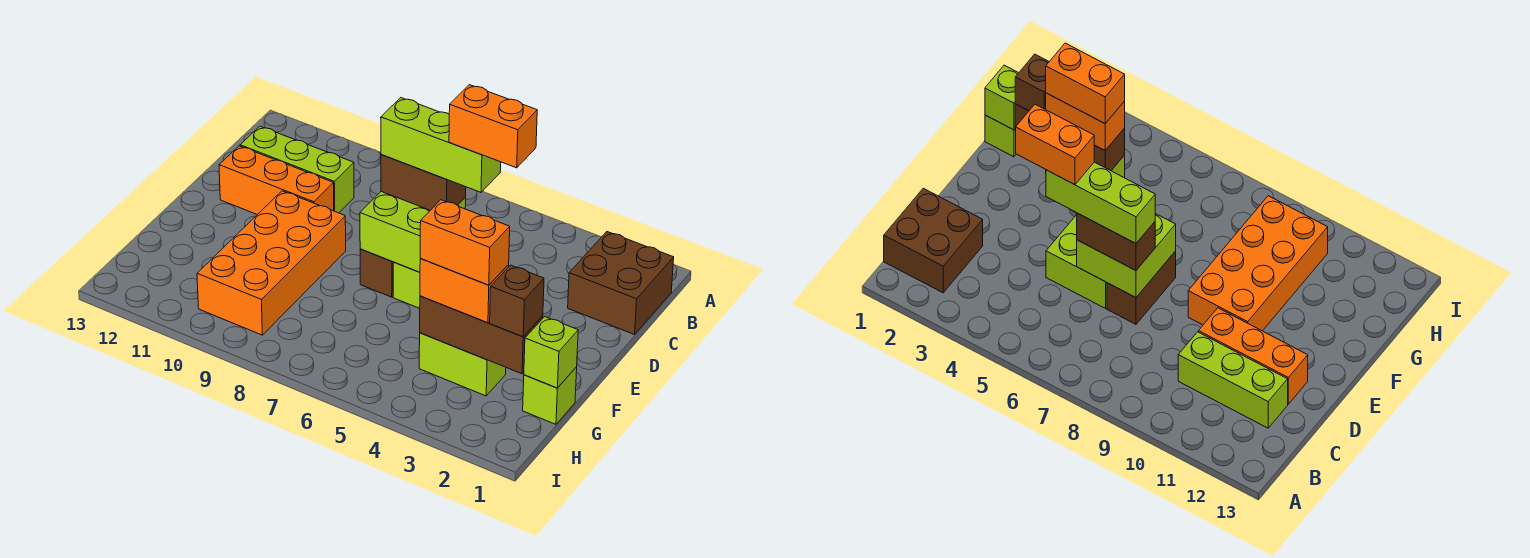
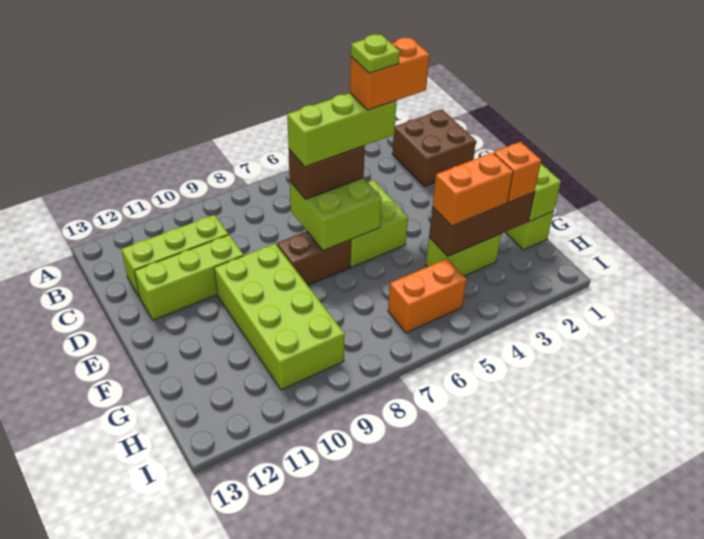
none -> lime plate D5 level 6
brown brick D7:E7 level 1 -> brown brick E7:E8 level 1
orange brick D10:D12 level 1 -> lime brick D10:D12 level 1
orange brick E9:H10 level 1 -> lime brick E9:H10 level 1
brown brick G2 level 3 -> orange brick G2 level 3
orange brick G3:G4 level 4 -> orange brick H5:H6 level 1

